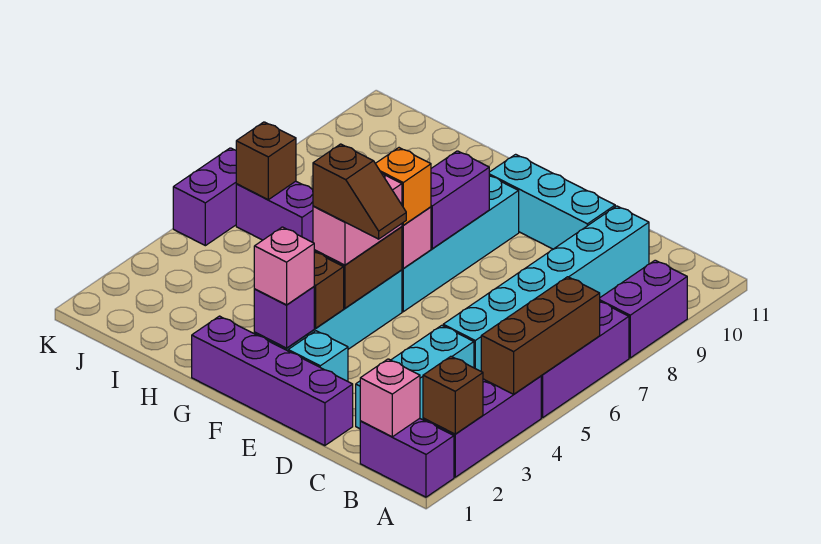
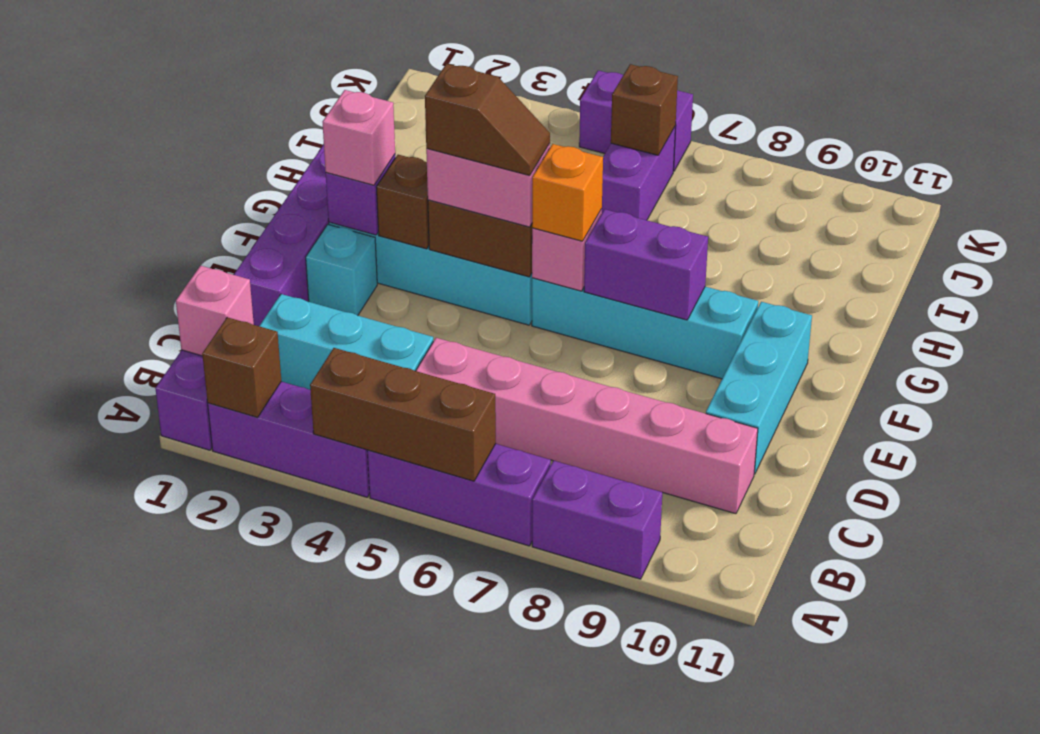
cyan brick C5:C10 level 1 -> pink brick C5:C10 level 1
brown slope E4:F4 level 4 top F -> brown slope F4:F5 level 4 top 4

